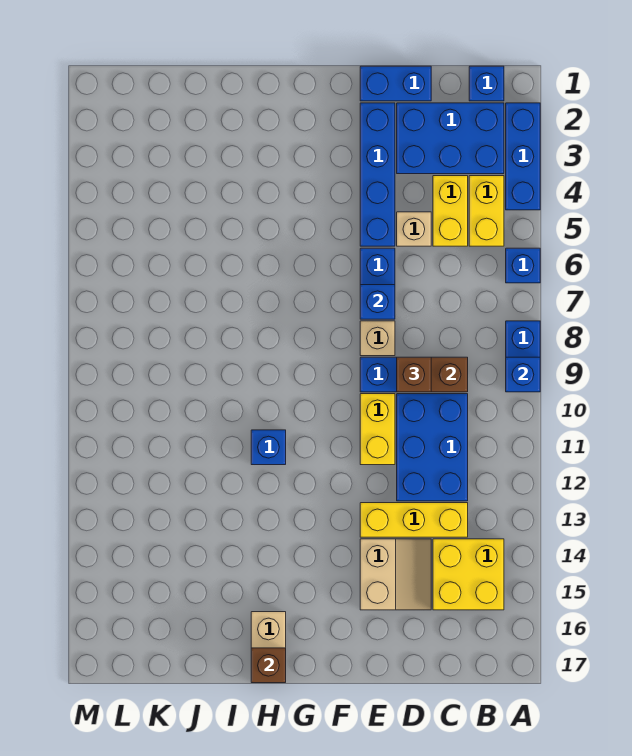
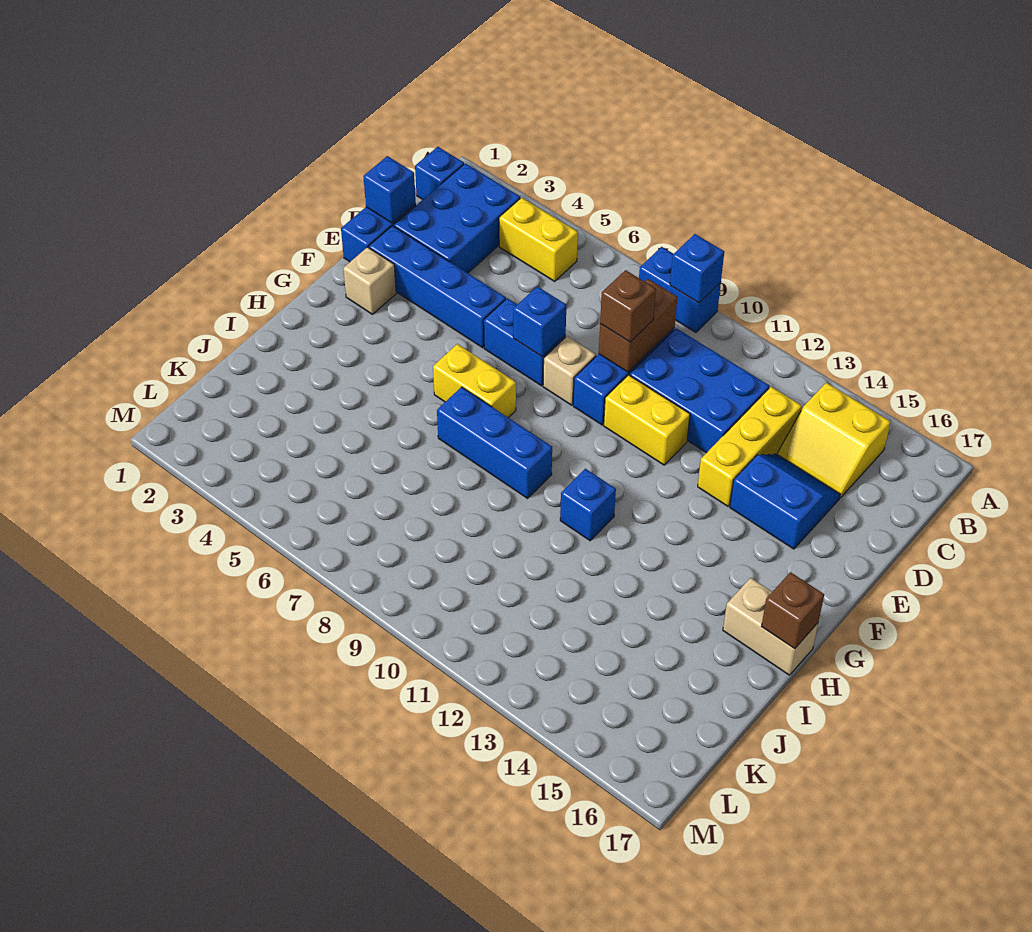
blue brick A2:A4 level 1 -> blue brick H7:H9 level 1
blue brick A6 level 1 -> blue brick D1 level 2
yellow brick B14:C15 level 1 -> yellow slope B14:C15 level 1 top B
yellow brick C4:C5 level 1 -> yellow brick G6:G7 level 1
tan brick D5 level 1 -> tan brick F2 level 1
tan slope D14:E15 level 1 top E -> blue slope D14:E15 level 1 top E

